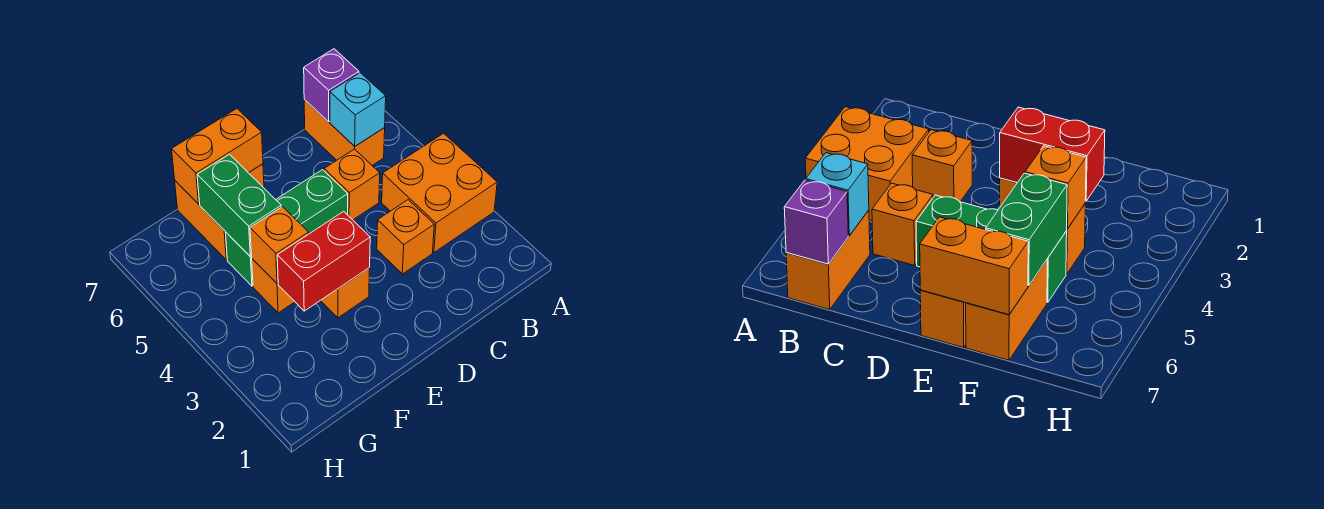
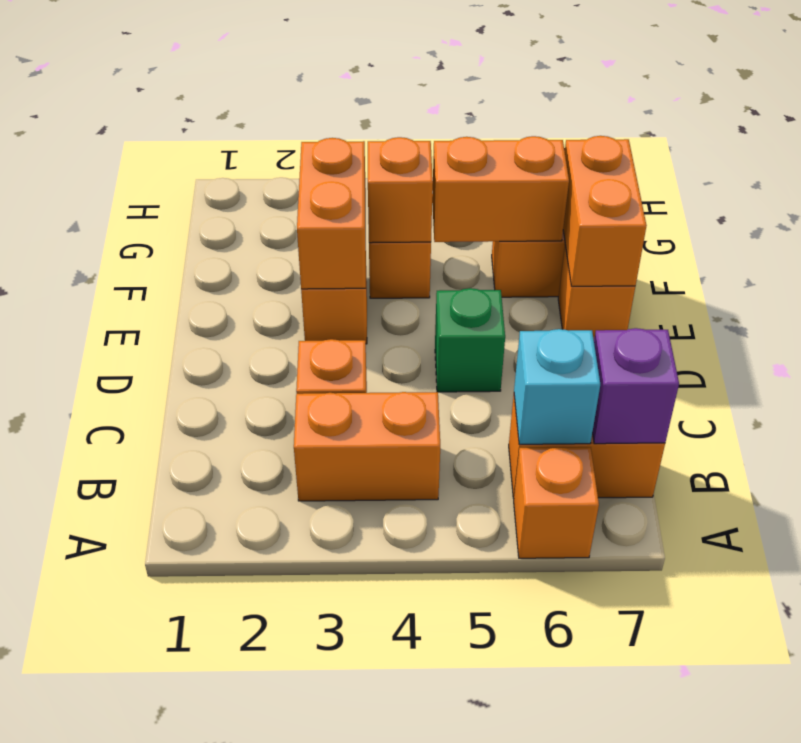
orange brick A3:B4 level 1 -> orange brick B3:B4 level 1
orange brick C5 level 1 -> orange brick A6 level 1
green brick D5:F5 level 1 -> green brick D5 level 1
red brick E3:F3 level 2 -> orange brick E3:F3 level 2
green brick F5:F6 level 2 -> orange brick F5:F6 level 2

